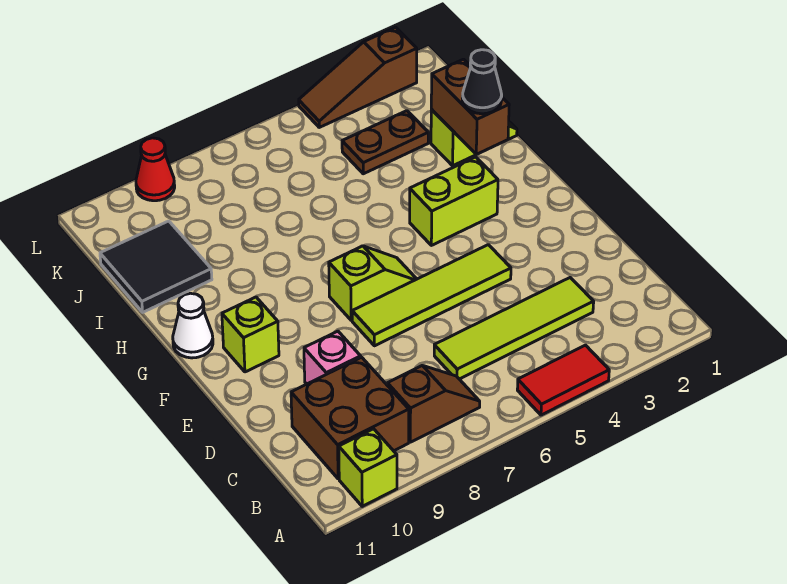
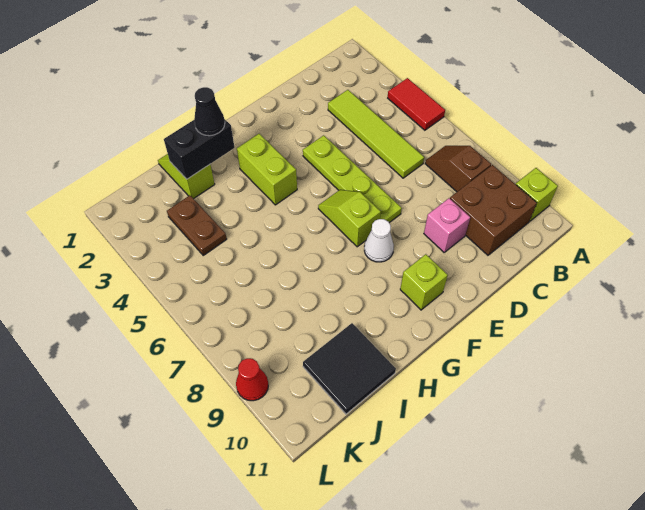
lime tile E4:E7 level 1 -> lime plate E4:E7 level 1
white cone G11 level 1 -> white cone F8 level 1
brown brick H2:I2 level 2 -> black brick H2:I2 level 2
brown slope L2:L4 level 1 top 2 -> none

